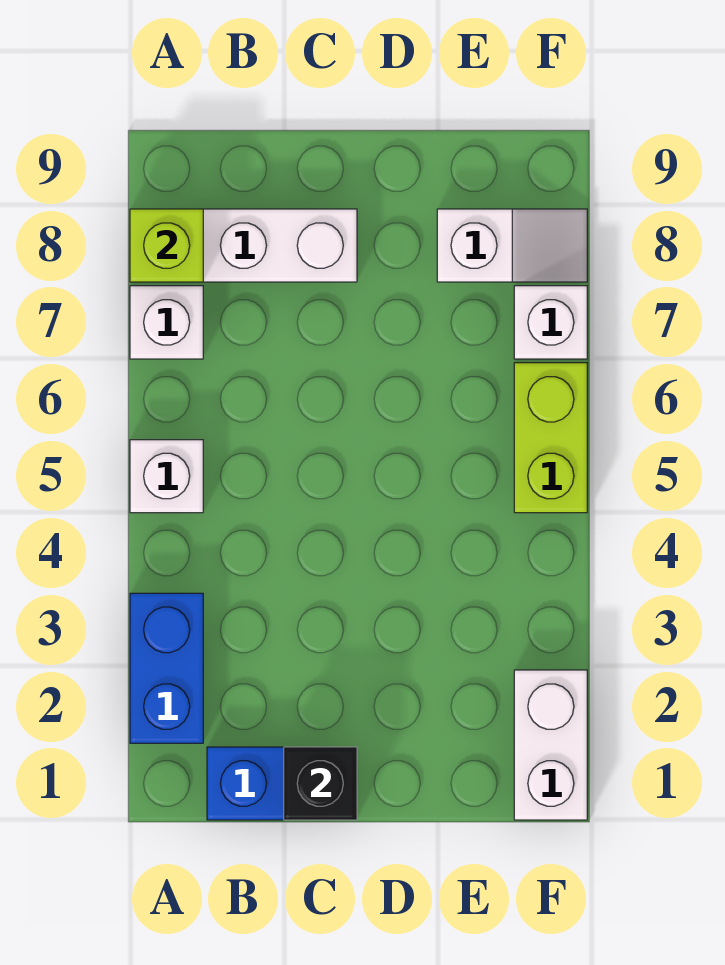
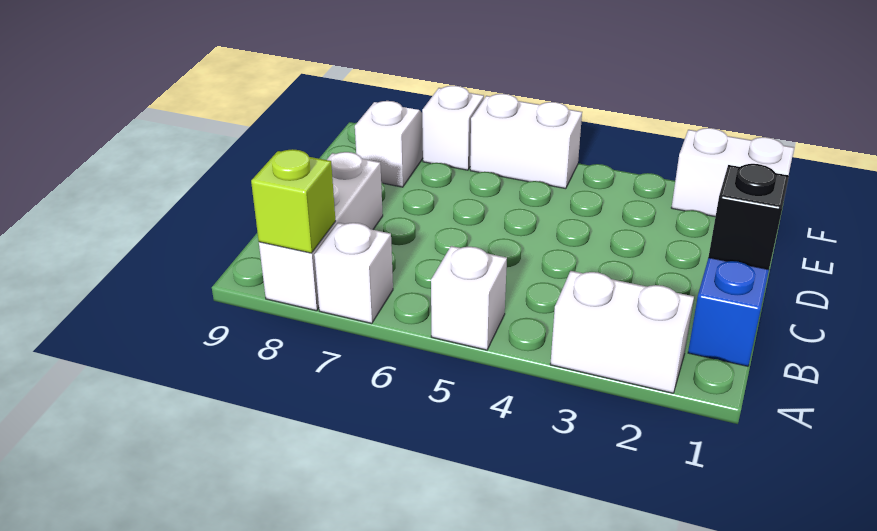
blue brick A2:A3 level 1 -> white brick A2:A3 level 1
lime brick F5:F6 level 1 -> white brick F5:F6 level 1

